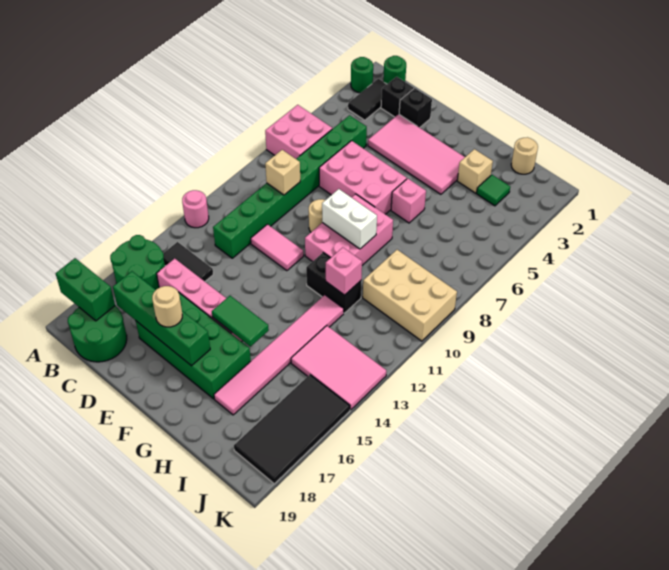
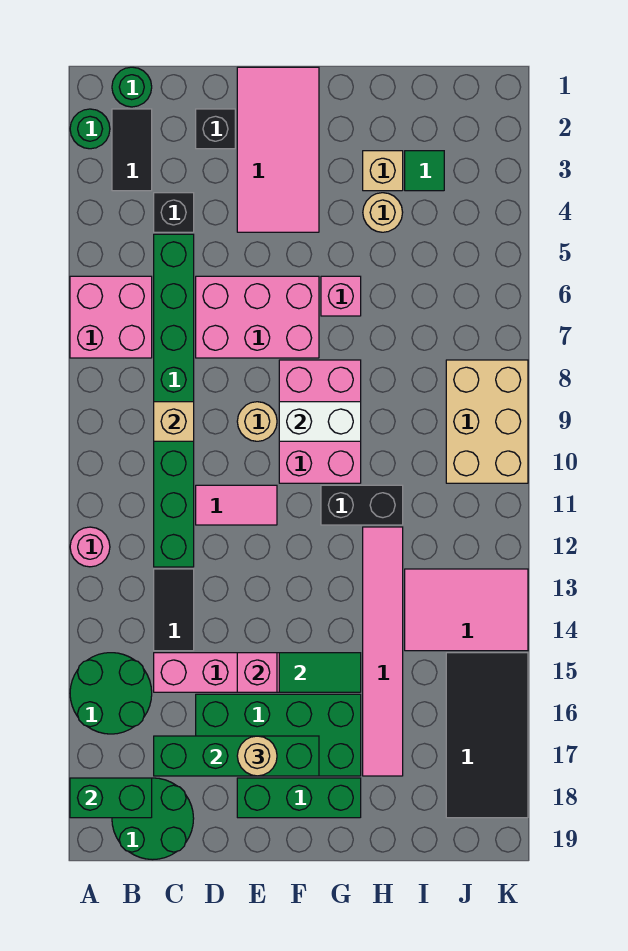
black tile B14:C14 level 1 -> black tile C13:C14 level 1
black brick C2 level 1 -> black brick C4 level 1
pink tile D3:G4 level 1 -> pink tile E1:F4 level 1
none -> green brick E18:G18 level 1
pink brick H11 level 2 -> pink brick E15 level 2
tan round brick I1 level 1 -> tan round brick H4 level 1
tan brick I9:K10 level 1 -> tan brick J8:K10 level 1

